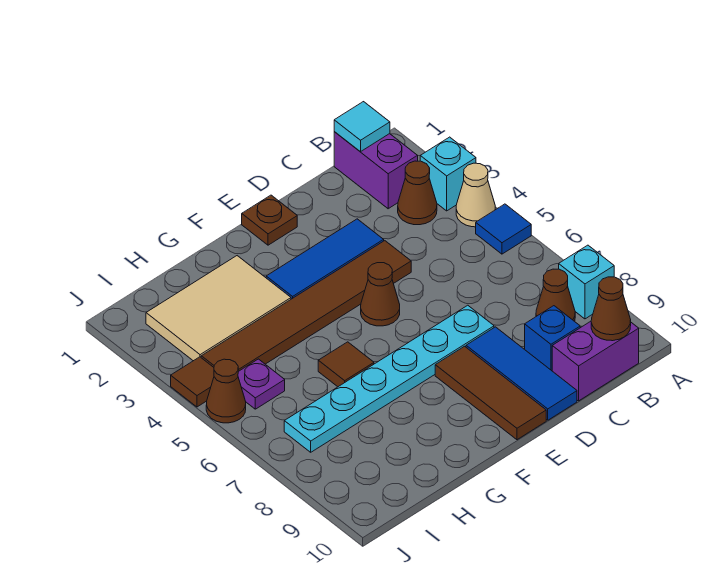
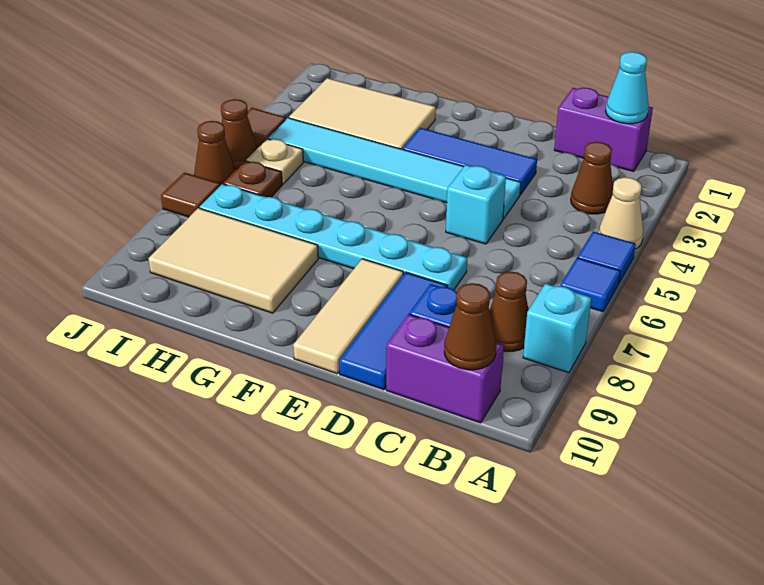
cyan brick A3 level 1 -> cyan brick D5 level 1
none -> blue tile A6 level 1
purple brick B1:B2 level 1 -> purple brick B1:C1 level 1
cyan tile B1 level 2 -> cyan cone B1 level 2
brown tile D4:I4 level 1 -> cyan tile D4:I4 level 1
brown plate E1 level 1 -> brown plate I6 level 1
brown cone E5 level 1 -> brown cone J6 level 1
brown tile E8:E10 level 1 -> tan tile E8:E10 level 1
brown tile G6 level 1 -> brown tile J7 level 1
none -> tan tile G8:I9 level 1
purple plate I5 level 1 -> tan plate I5 level 1

